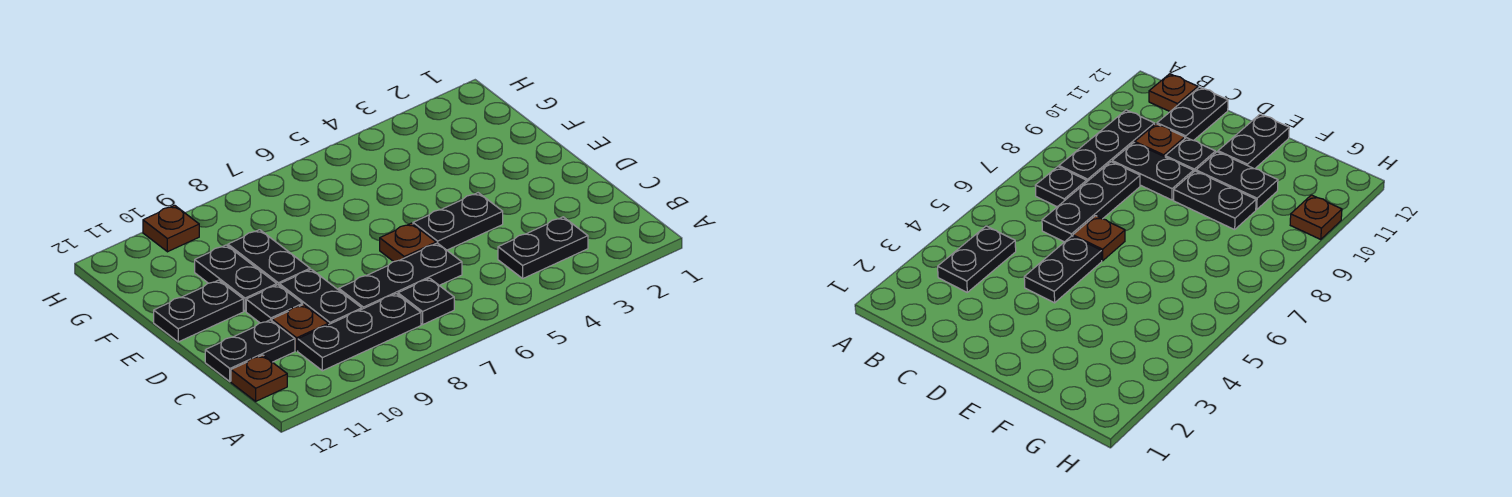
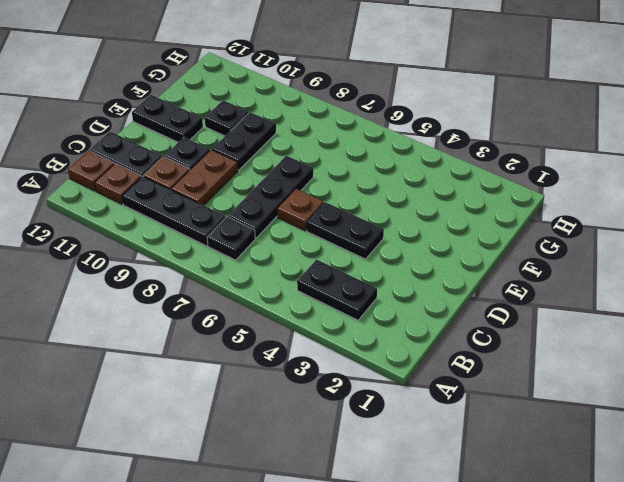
black plate C6:C8 level 1 -> black plate C7:E7 level 1
black plate C9:D9 level 1 -> brown plate C9:D9 level 1
black plate E10:F10 level 1 -> black plate F10 level 1
brown plate H10 level 1 -> brown plate B11 level 1

